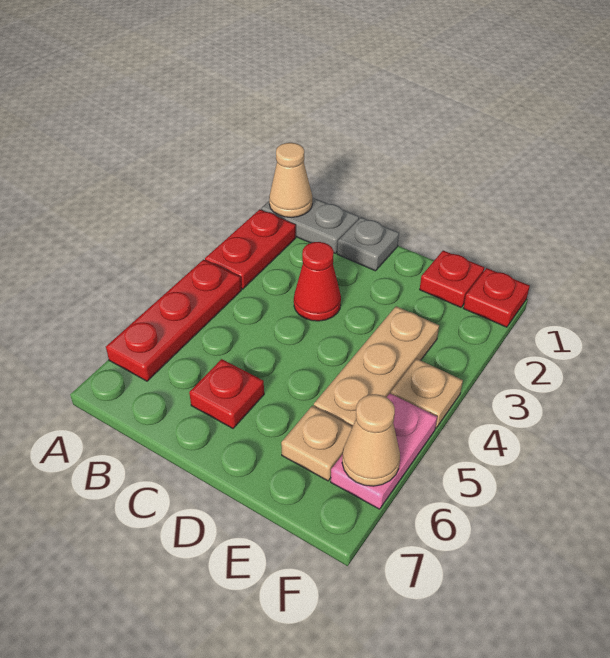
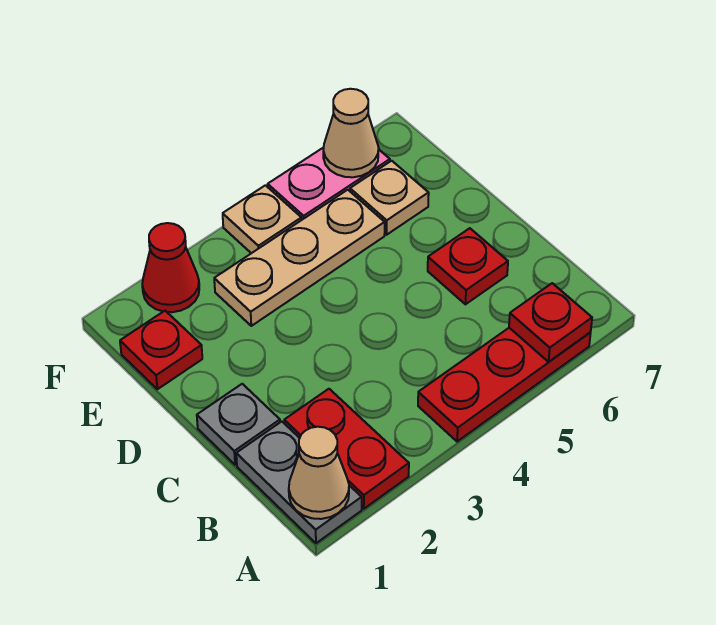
red plate A2:A3 level 1 -> red plate A2:B2 level 1
red cone C3 level 1 -> red cone F2 level 1
red plate F1 level 1 -> red plate A6 level 2

